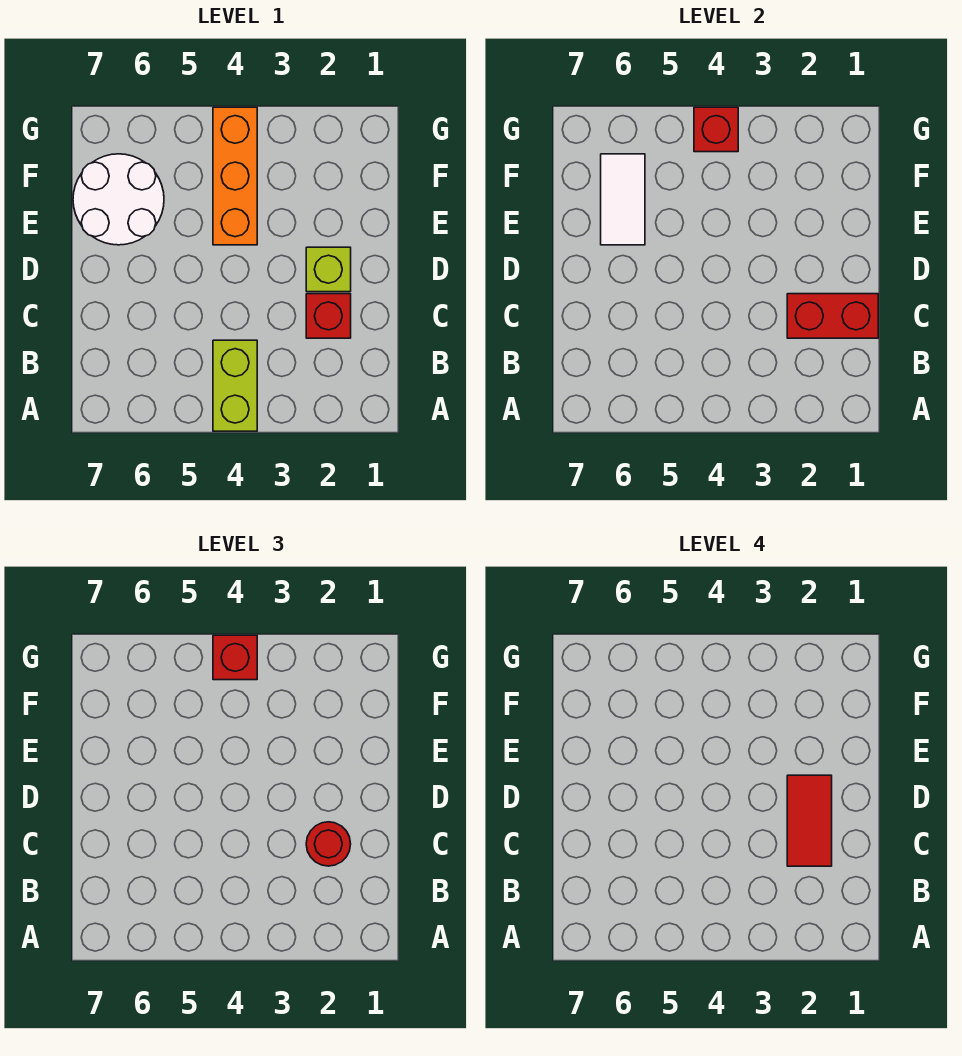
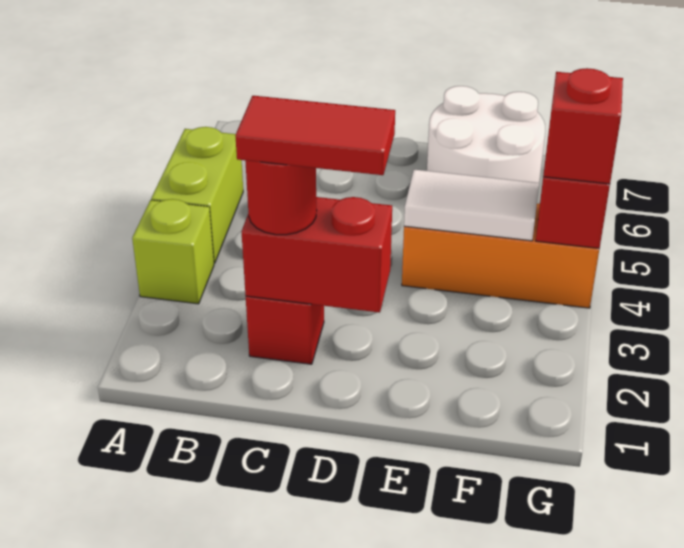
lime brick A4:B4 level 1 -> lime brick A4:A5 level 1
red brick C1:C2 level 2 -> red brick C2:D2 level 2
lime brick D2 level 1 -> lime brick A3 level 1
white tile E6:F6 level 2 -> white tile E4:F4 level 2

